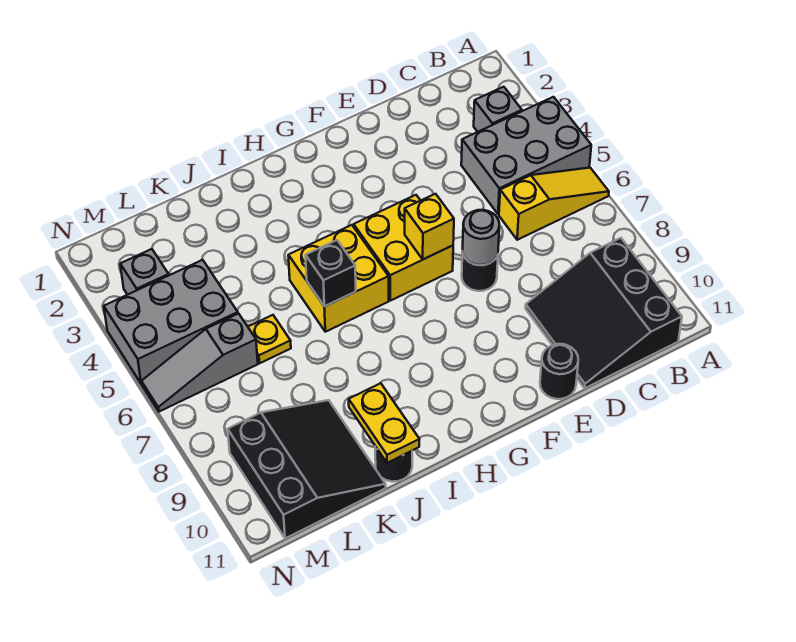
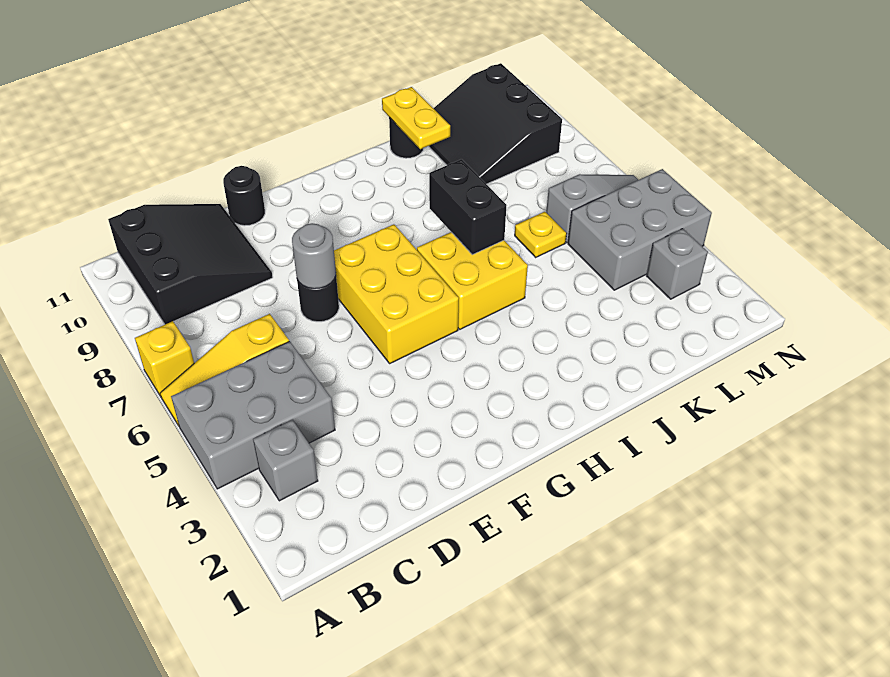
yellow brick F5:G6 level 1 -> yellow brick F5:G7 level 1
yellow brick F6 level 2 -> yellow brick A7 level 1
black brick I6 level 2 -> black brick I6:I7 level 2

